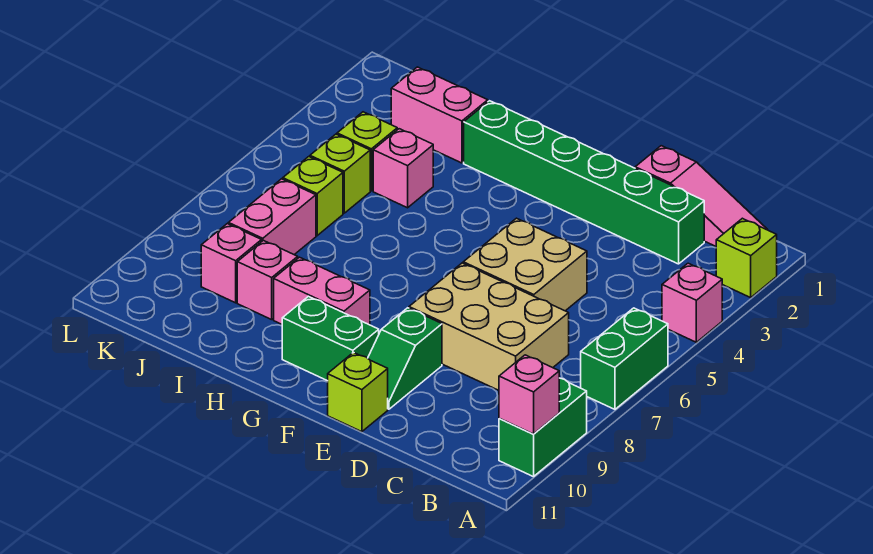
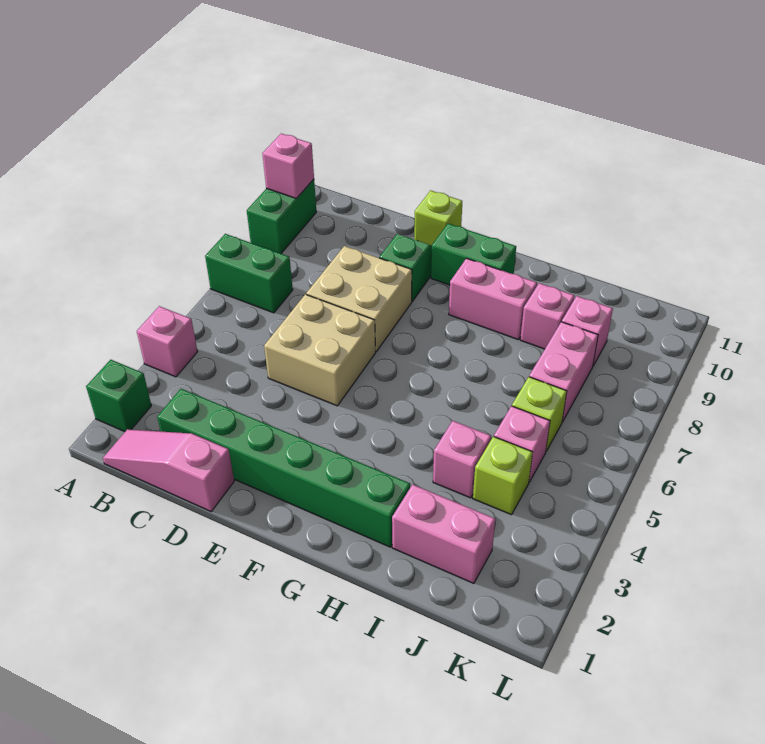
lime brick A2 level 1 -> green brick A2 level 1
green brick A6:A7 level 1 -> green brick A7:B7 level 1
tan brick C7:E8 level 1 -> tan brick D7:E8 level 1
lime brick J5 level 1 -> pink brick J5 level 1

